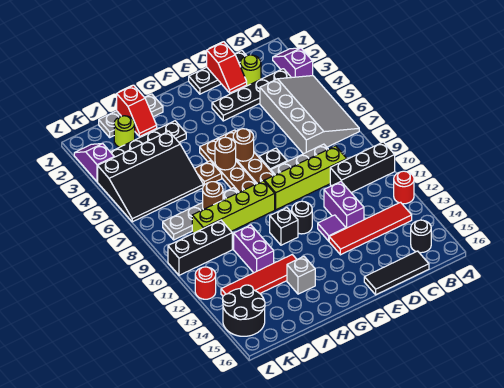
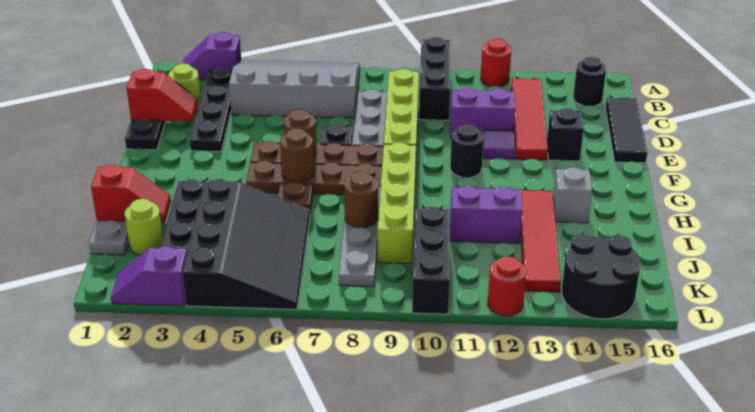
black brick G11 level 1 -> black brick E14 level 1

